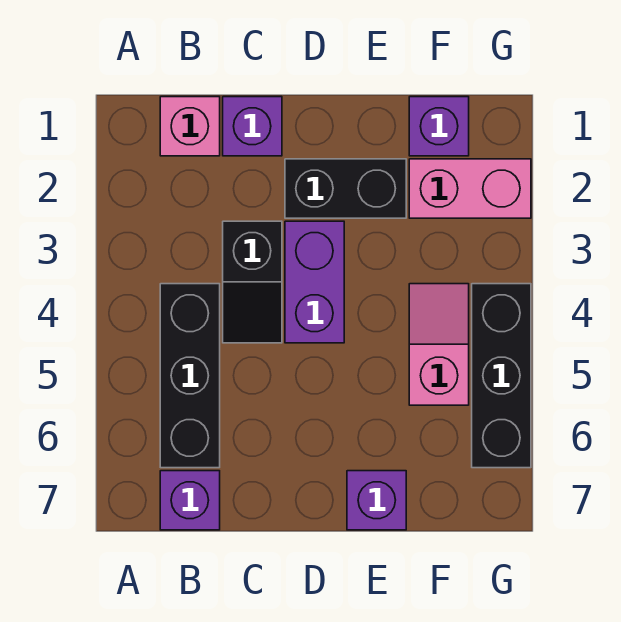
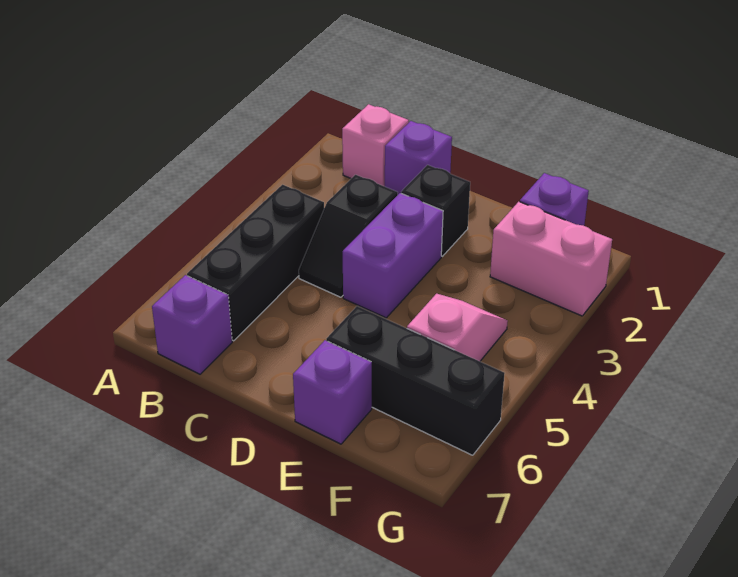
black brick D2:E2 level 1 -> black brick D2 level 1
black brick G4:G6 level 1 -> black brick E6:G6 level 1

